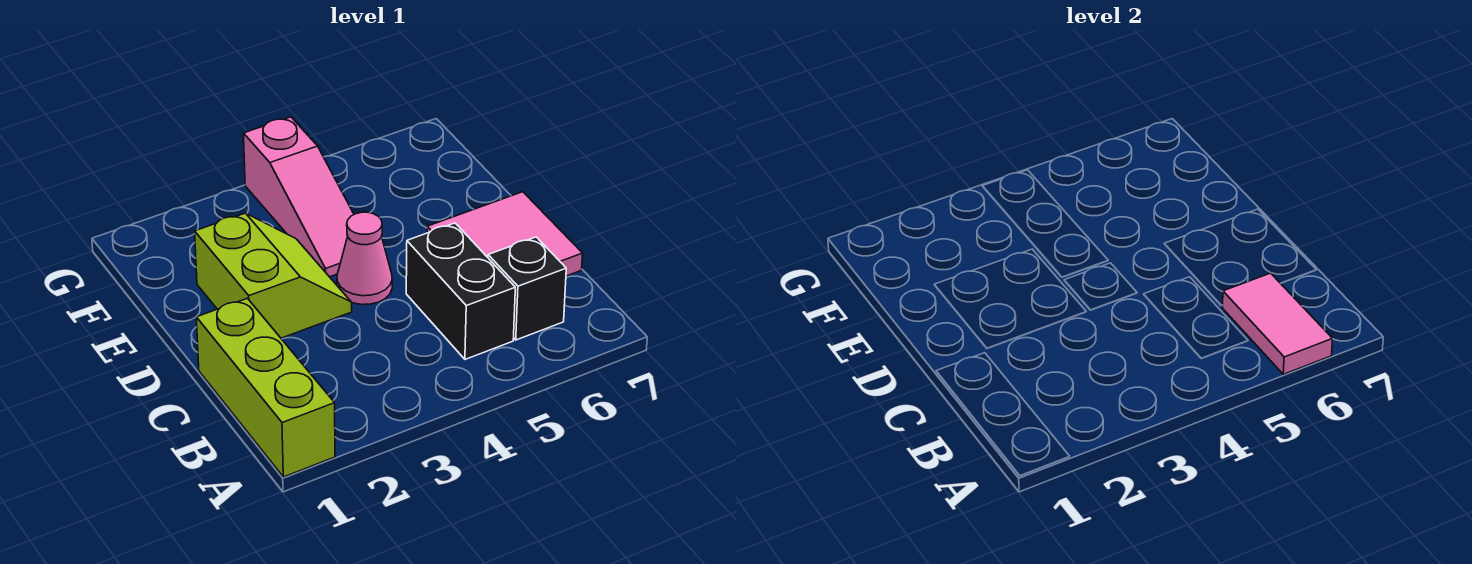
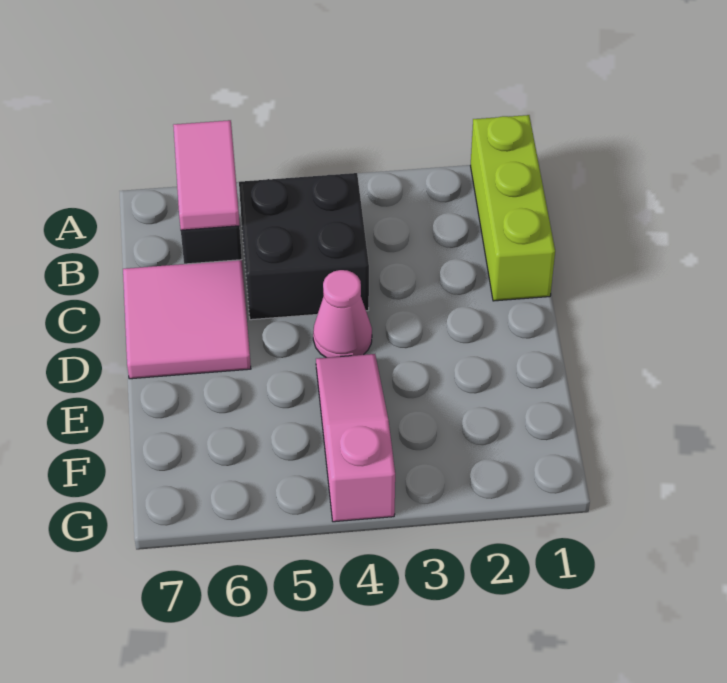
black brick B5:C5 level 1 -> black brick B4:C5 level 1
lime slope D2:E3 level 1 top 2 -> none

